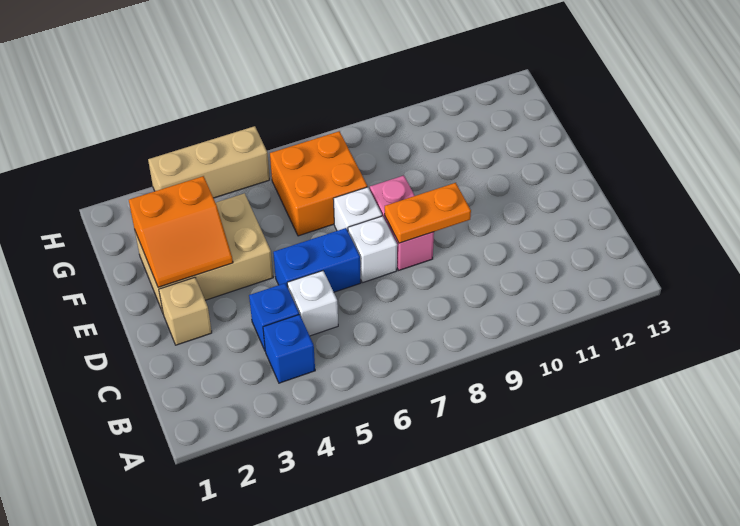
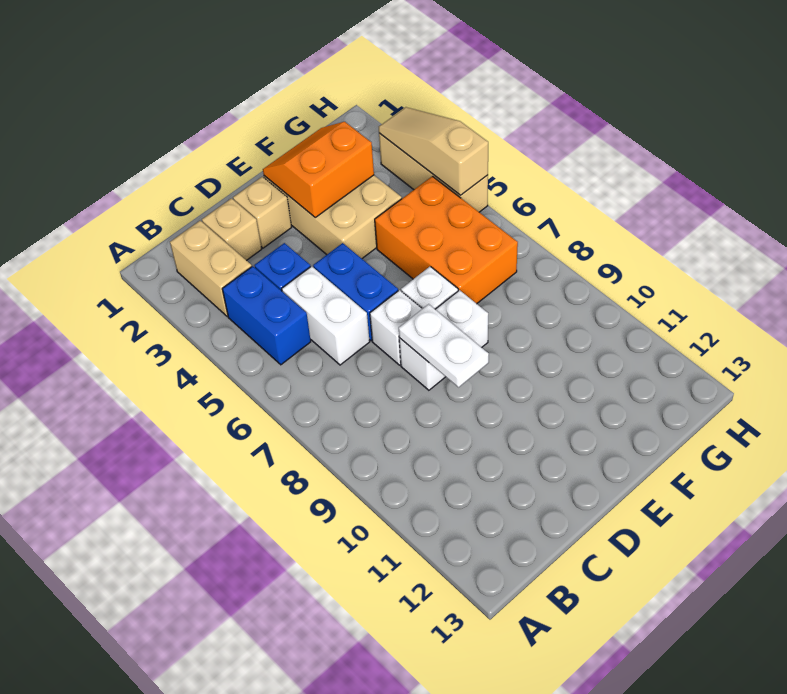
none -> tan brick B2:B3 level 1
blue brick B4 level 1 -> blue brick B4:B5 level 1
none -> tan brick C2 level 1
white brick C5 level 1 -> white brick C5:C6 level 1
pink brick D8:E8 level 1 -> white brick D8:E8 level 1
orange plate D8:D9 level 2 -> white plate D8:D9 level 2
orange slope E2:F3 level 2 top F -> orange slope E2:F3 level 2 top 3
orange brick F6:G7 level 1 -> orange brick F5:G7 level 1
none -> tan slope H3:H5 level 2 top 5

